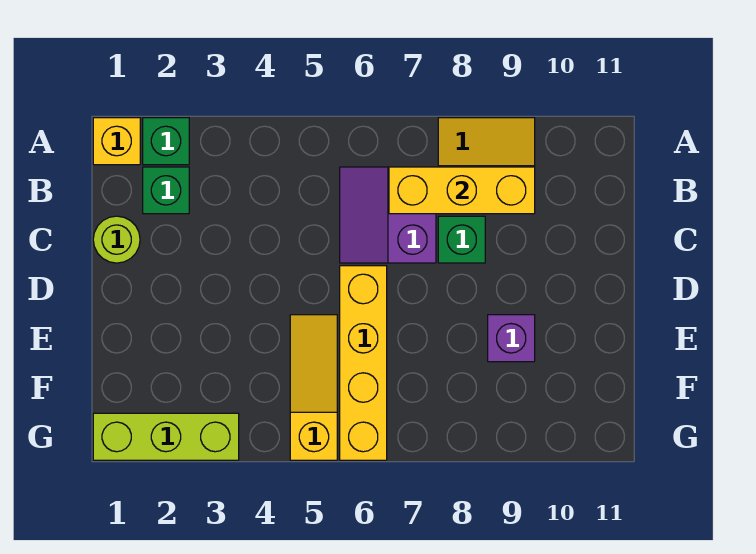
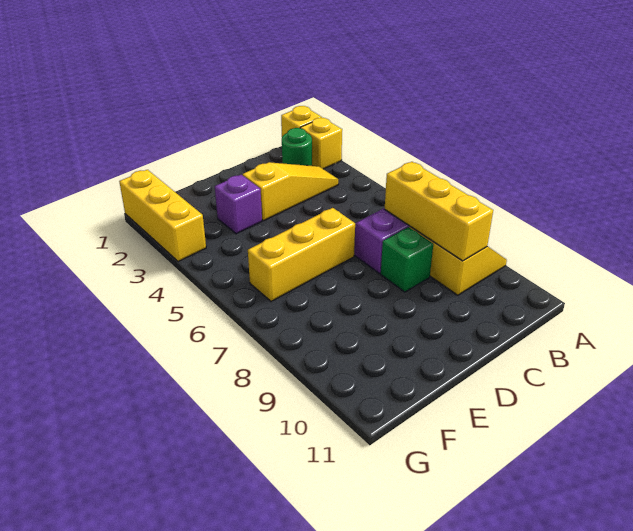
green brick A2 level 1 -> yellow brick A2 level 1
green brick B2 level 1 -> green round brick B2 level 1
lime round brick C1 level 1 -> none
yellow brick D6:G6 level 1 -> yellow brick D6:F6 level 1
yellow slope E5:G5 level 1 top G -> yellow slope B3:D3 level 1 top D
purple brick E9 level 1 -> purple brick E3 level 1
lime brick G1:G3 level 1 -> yellow brick G1:G3 level 1

